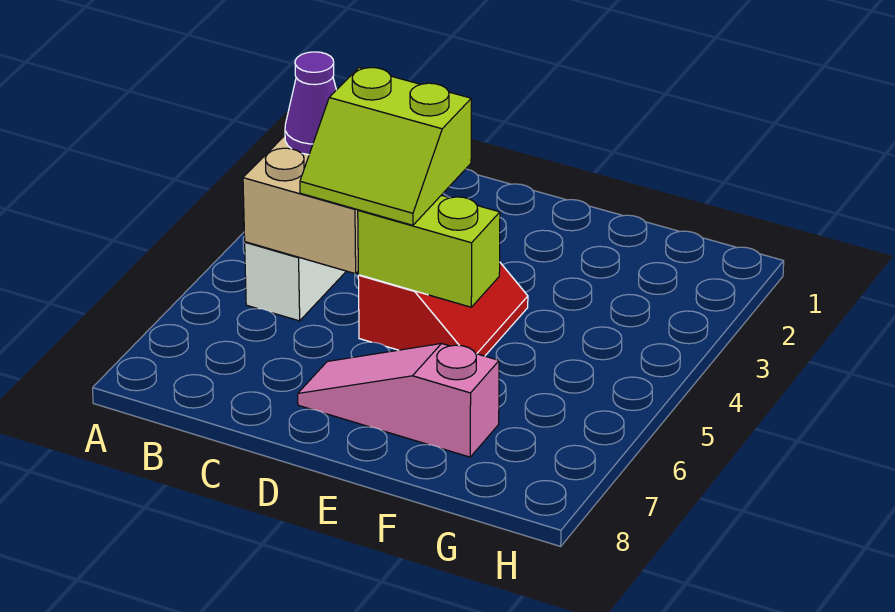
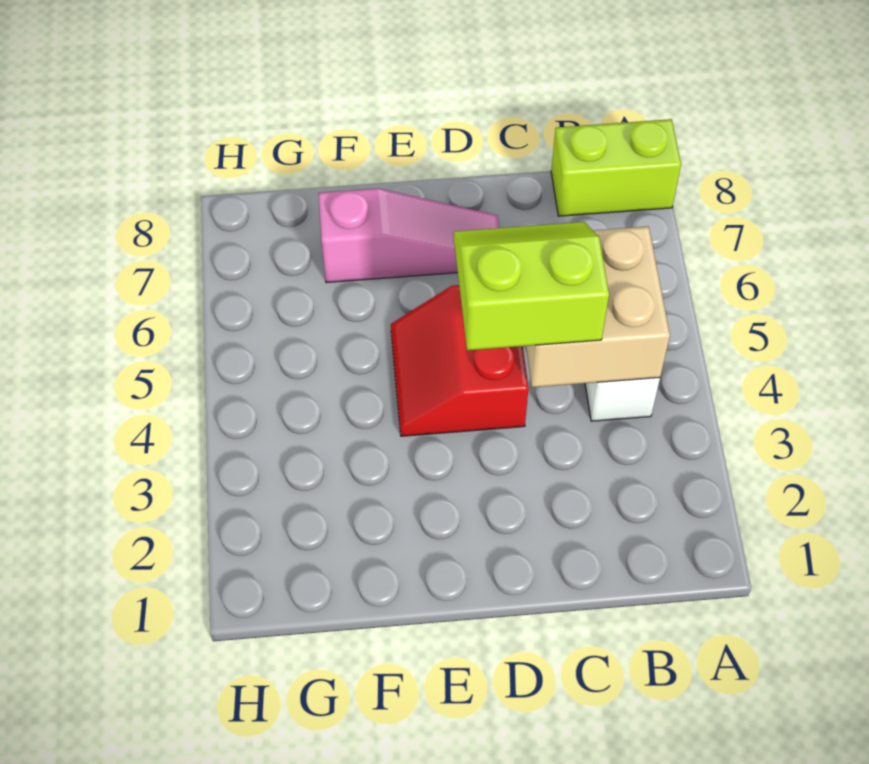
purple cone B4 level 3 -> none
lime brick D5:E5 level 2 -> lime brick A8:B8 level 1

